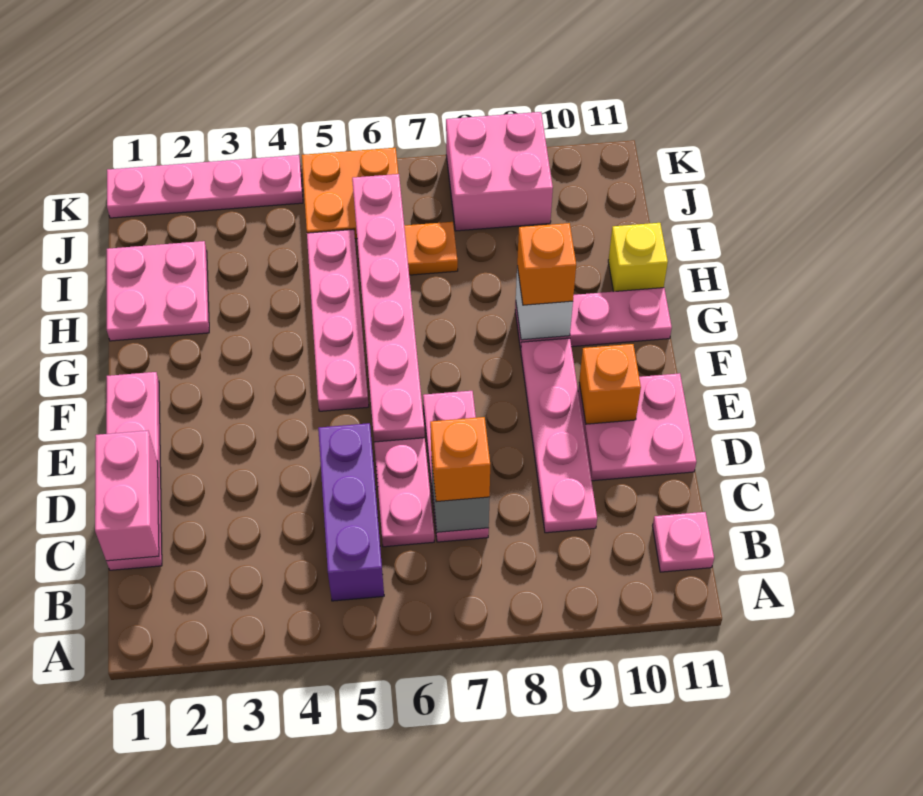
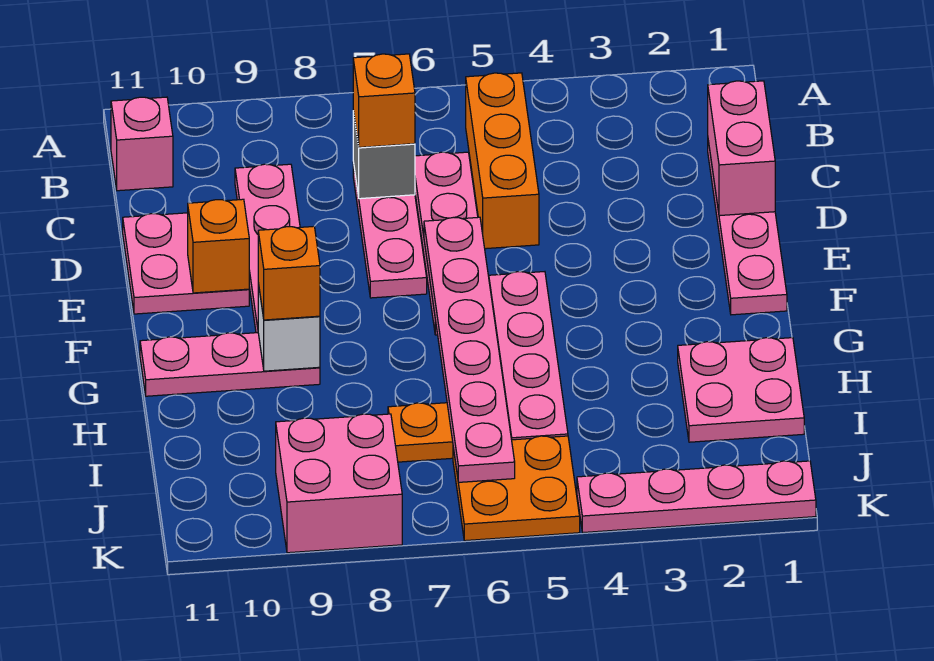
purple brick B5:D5 level 1 -> orange brick B5:D5 level 1
pink plate B11 level 1 -> pink brick B11 level 1
yellow brick H11 level 1 -> none

